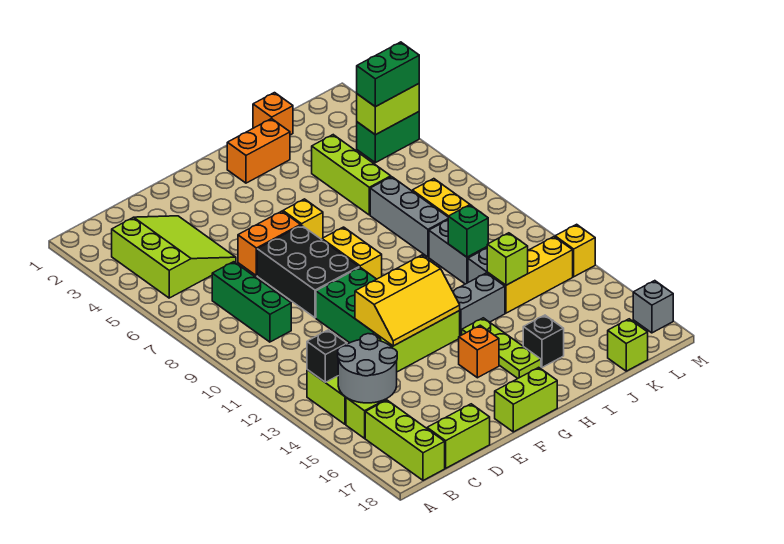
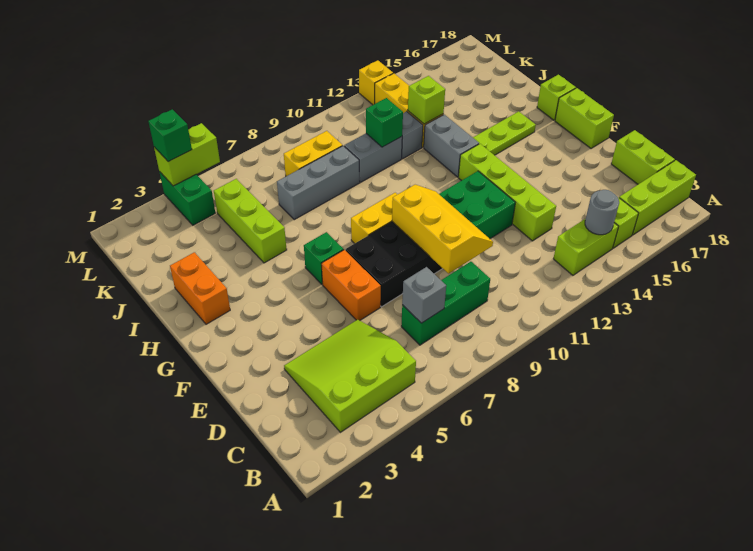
black brick B13 level 2 -> none
grey round brick B14:C15 level 2 -> grey round brick B14 level 2
yellow slope E12:G13 level 2 top 12 -> yellow slope D9:F10 level 2 top 9
yellow brick G6 level 1 -> green brick G6 level 1
orange brick G15 level 1 -> none
black brick I16 level 1 -> none
orange brick J1 level 1 -> none
lime brick J4:J6 level 1 -> lime brick I5:K5 level 1
lime brick K18 level 1 -> lime brick H18 level 1
lime brick L4:M4 level 2 -> lime brick M4:M5 level 2
green brick L4:M4 level 3 -> green brick M4 level 3
grey brick M17 level 1 -> grey brick C7 level 2

